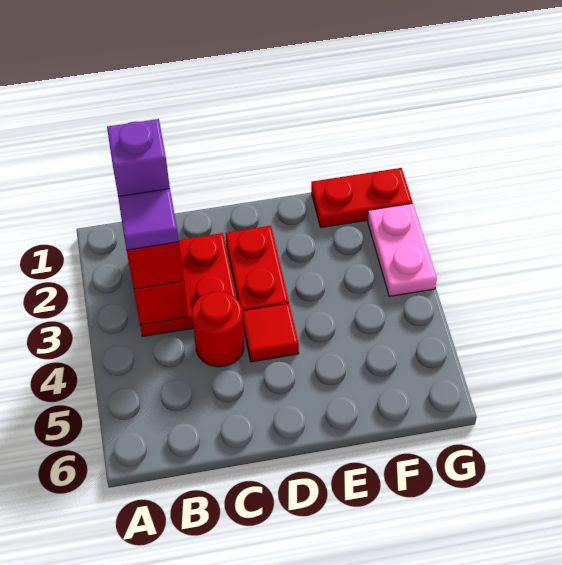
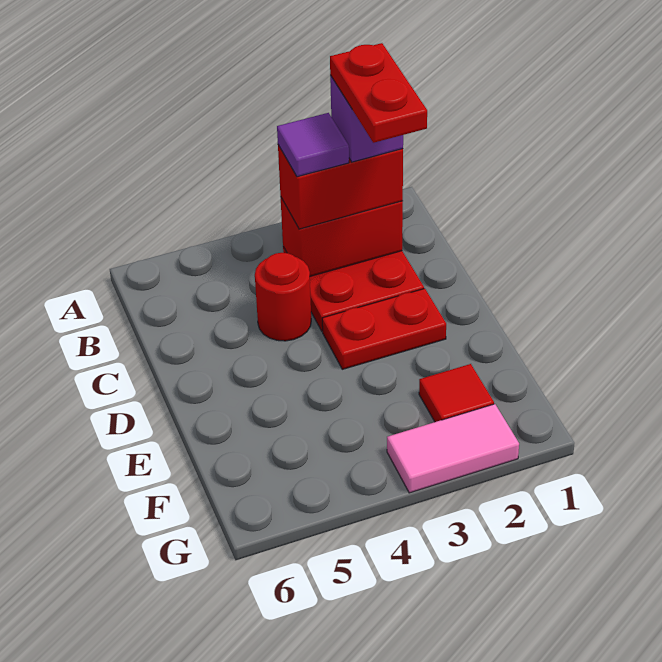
red tile D4 level 1 -> red tile F2 level 1
red plate F1:G1 level 1 -> red plate B2:C2 level 5
pink plate G2:G3 level 1 -> pink tile G2:G3 level 1

